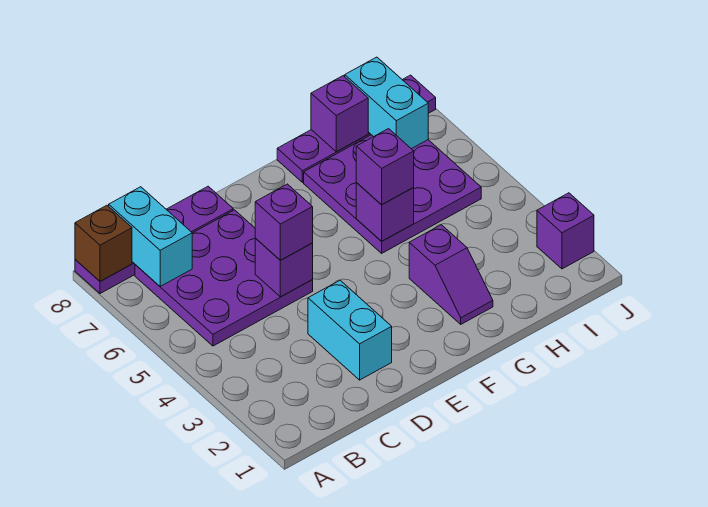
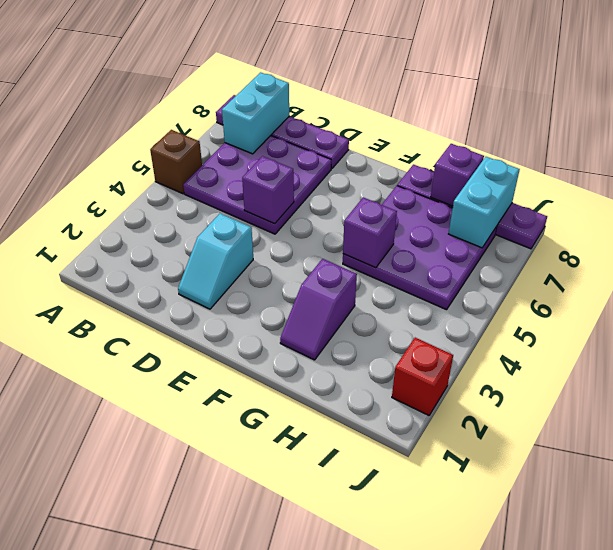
brown brick A8 level 2 -> brown brick A5 level 1
cyan brick D2:D3 level 1 -> cyan slope D2:D3 level 1 top 3
purple brick D5 level 3 -> none
purple brick G5 level 3 -> none
purple brick J2 level 1 -> red brick J2 level 1

